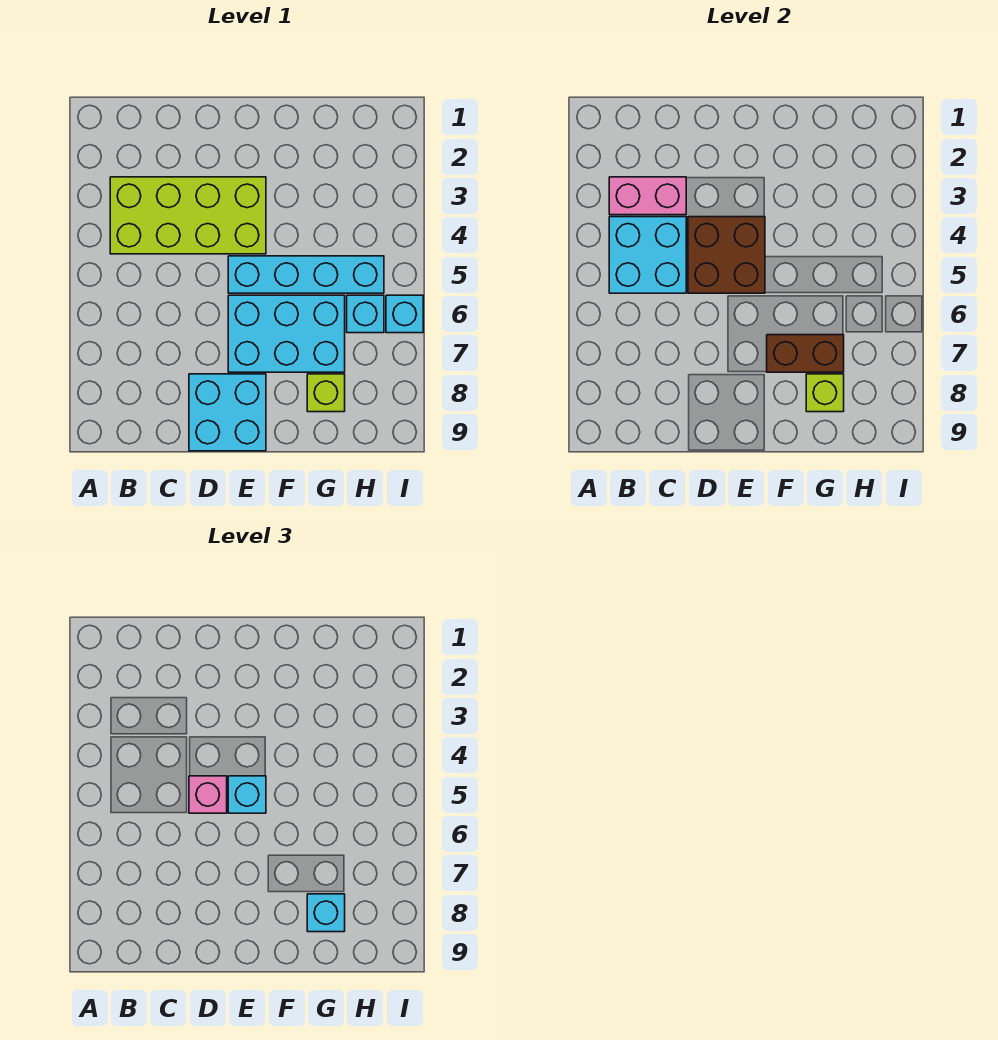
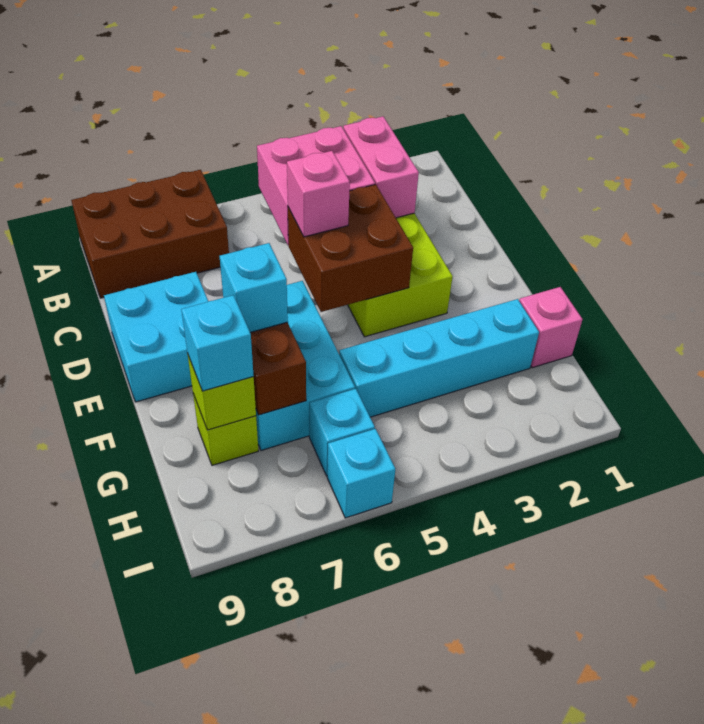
none -> brown brick A7:B9 level 1
cyan brick B4:C5 level 2 -> pink brick B4:C5 level 2
cyan brick E5:H5 level 1 -> cyan brick G2:G5 level 1
cyan brick E5 level 3 -> cyan brick F7 level 3
none -> pink brick G1 level 1

